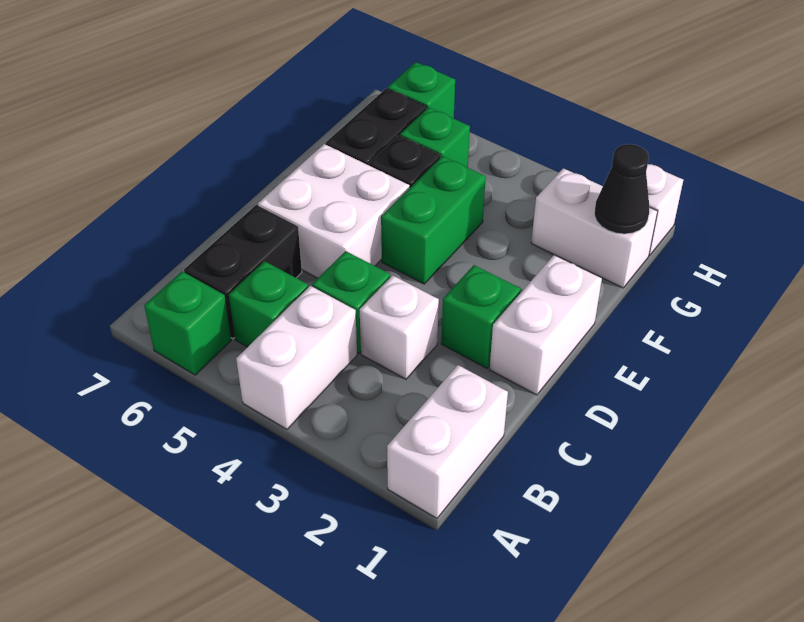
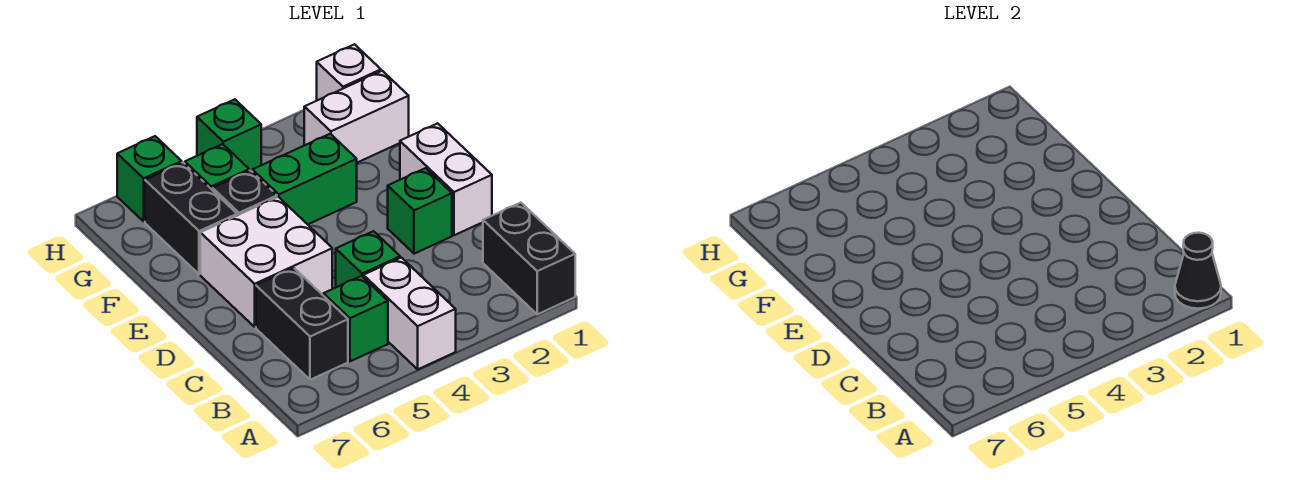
white brick A1:B1 level 1 -> black brick A1:B1 level 1
green brick A6 level 1 -> green brick H4 level 1
white brick C3 level 1 -> none
green brick E4:F4 level 1 -> green brick F3:F4 level 1
black cone G1 level 2 -> black cone A1 level 2

